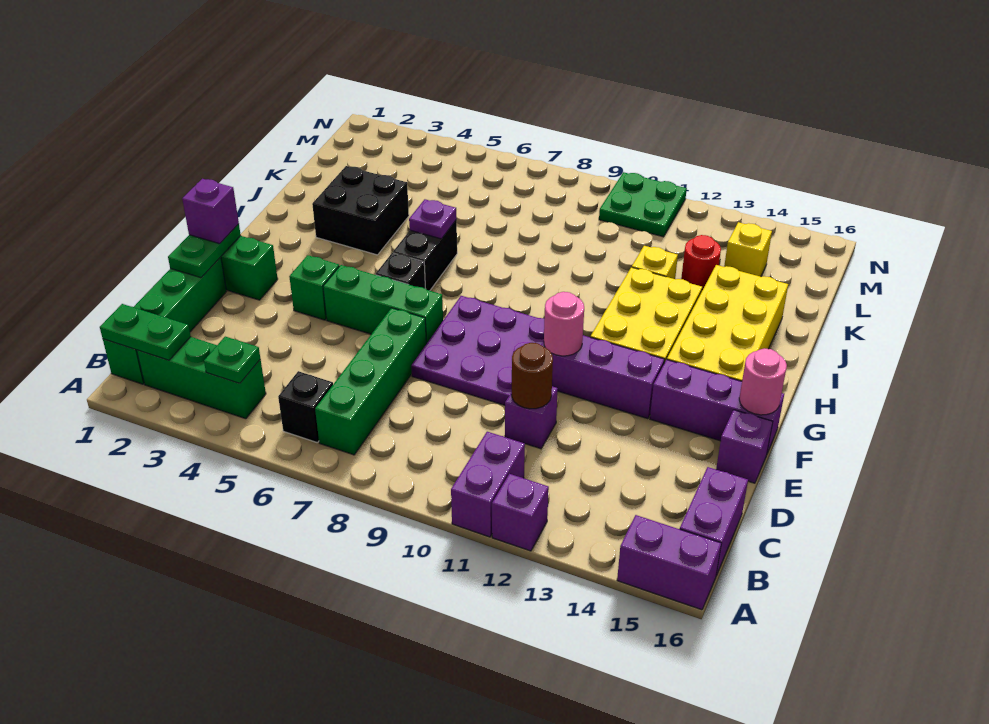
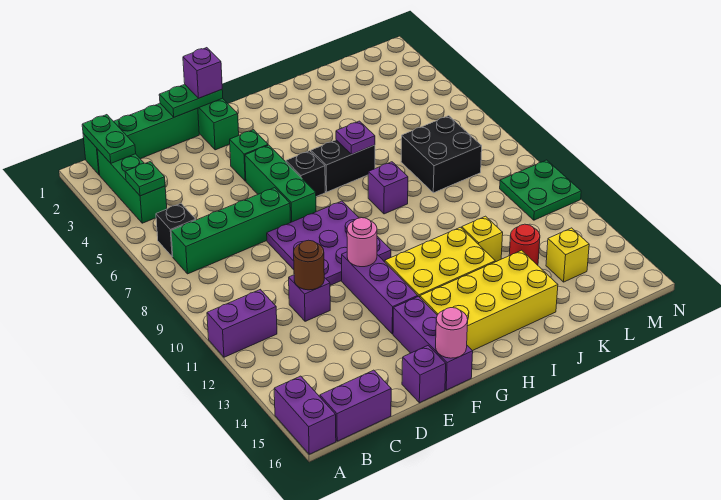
purple brick A12 level 1 -> purple brick I8 level 1
black brick I3:J4 level 1 -> black brick K7:L8 level 1

